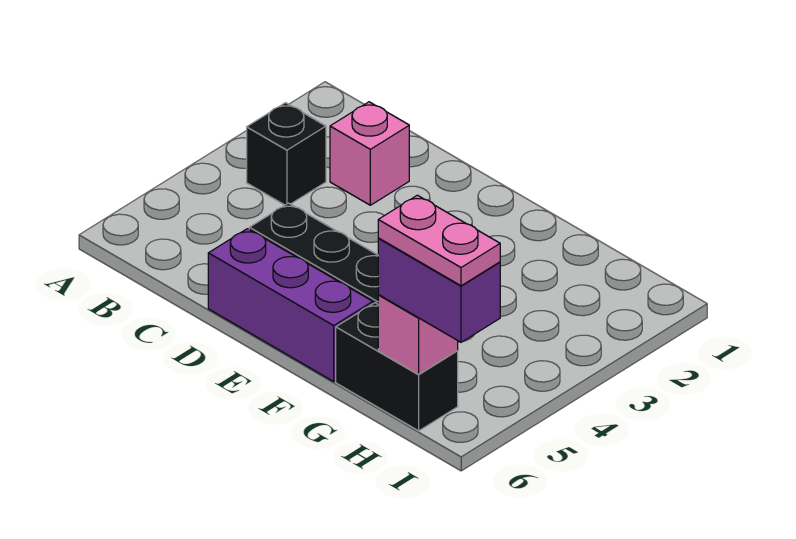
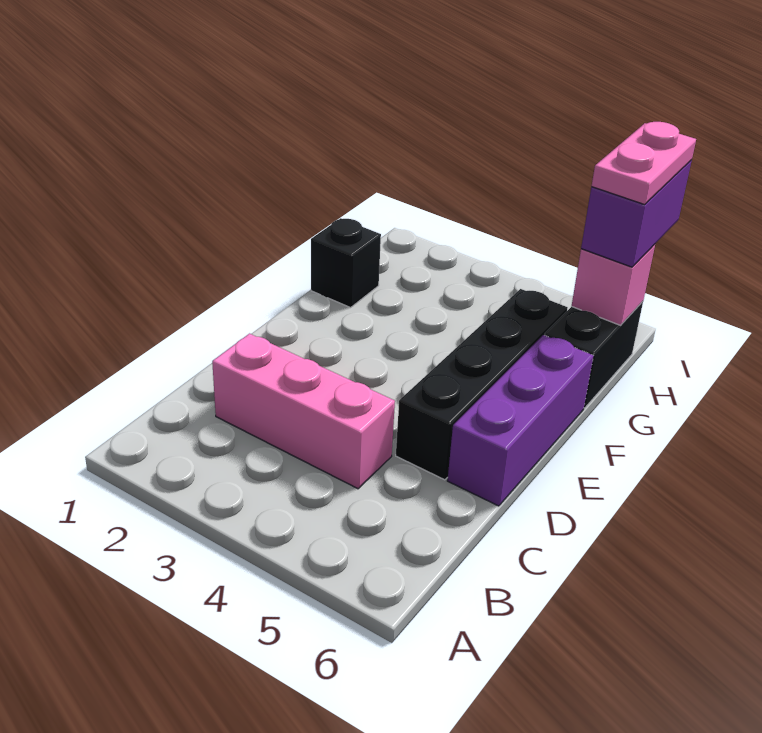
black brick B3 level 1 -> black brick G1 level 1
pink brick C2 level 1 -> pink brick C2:C4 level 1

